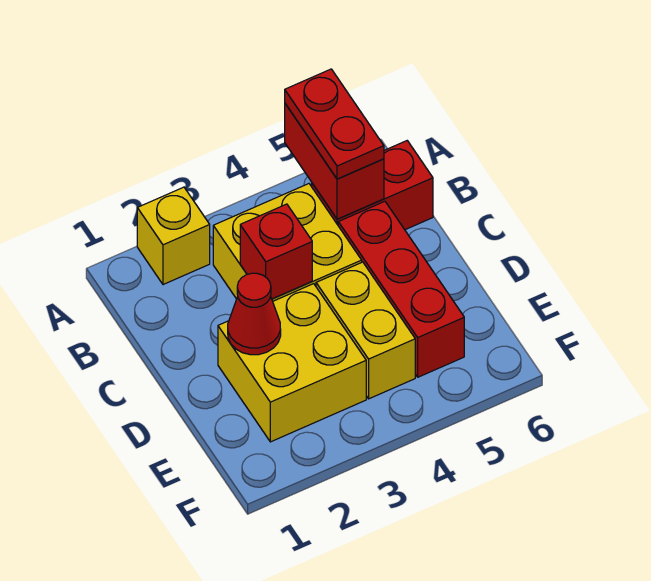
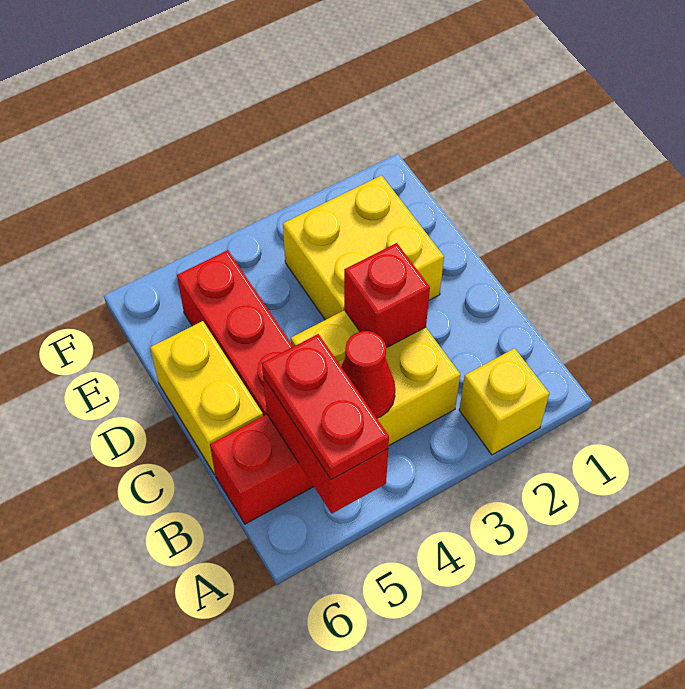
red cone D2 level 2 -> red cone B4 level 2
yellow brick D4:E4 level 1 -> yellow brick C6:D6 level 1

